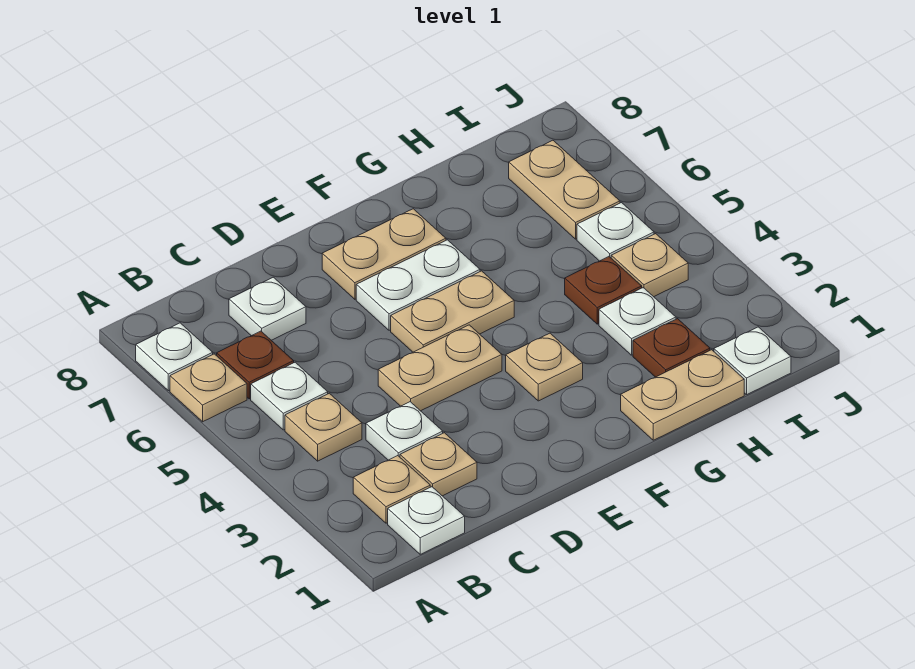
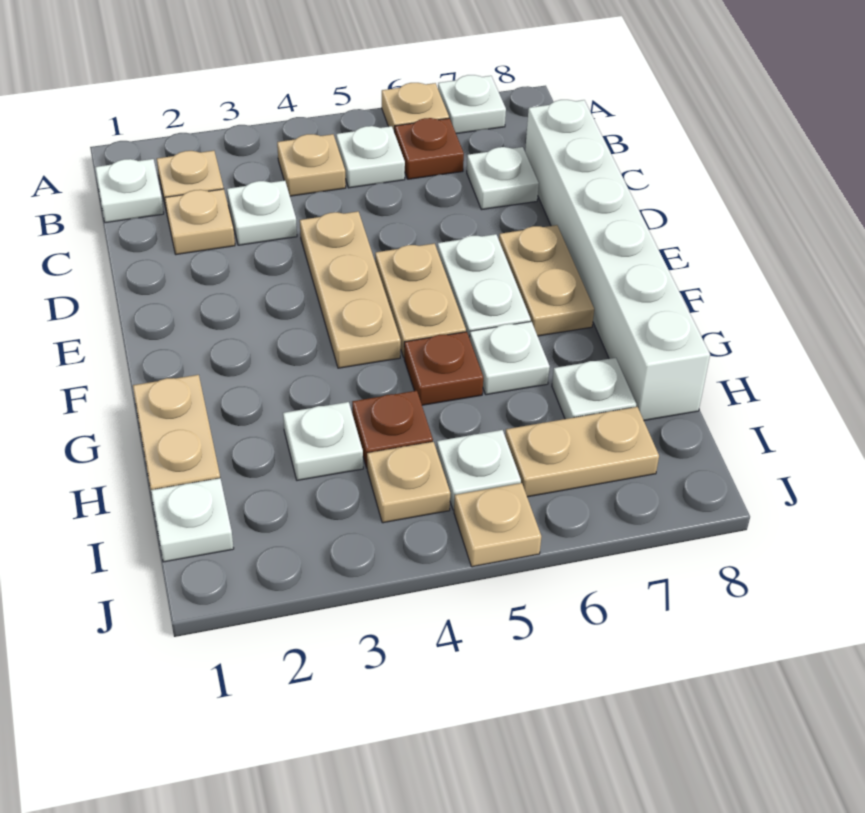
none -> white brick C8:H8 level 1
tan plate D4:E4 level 1 -> tan plate D4:F4 level 1
tan plate F3 level 1 -> tan plate J5 level 1
none -> white plate G6 level 1
brown plate H2 level 1 -> brown plate G5 level 1
none -> white plate H7 level 1

